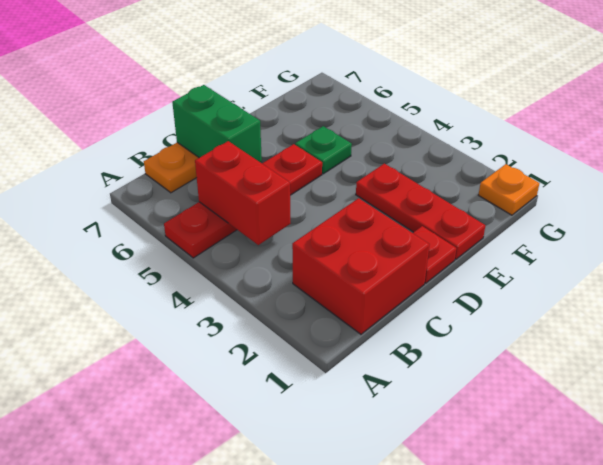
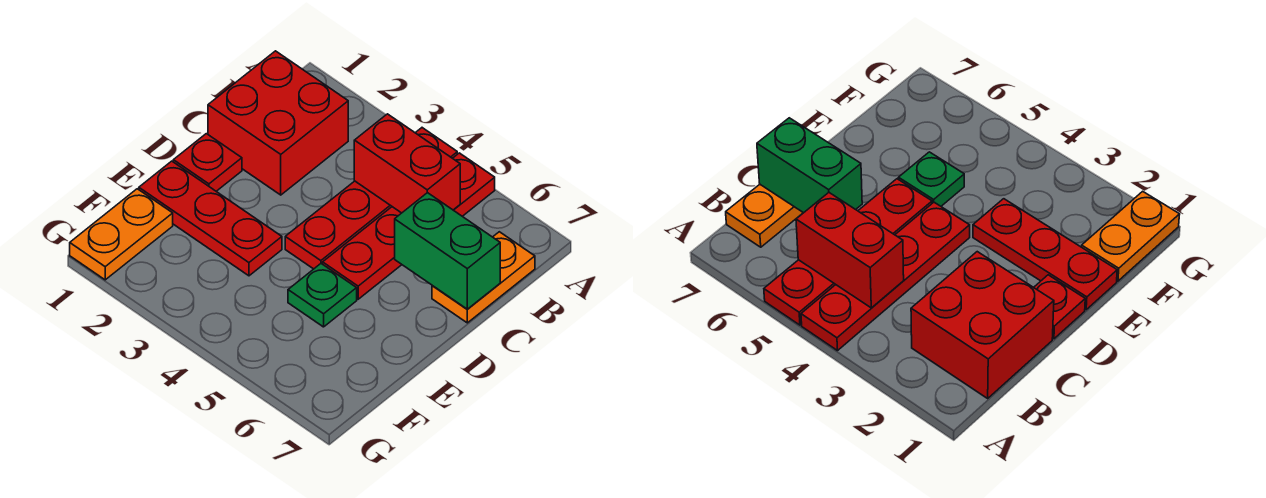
none -> red plate A4:D4 level 1
orange plate G1 level 1 -> orange plate F1:G1 level 1

